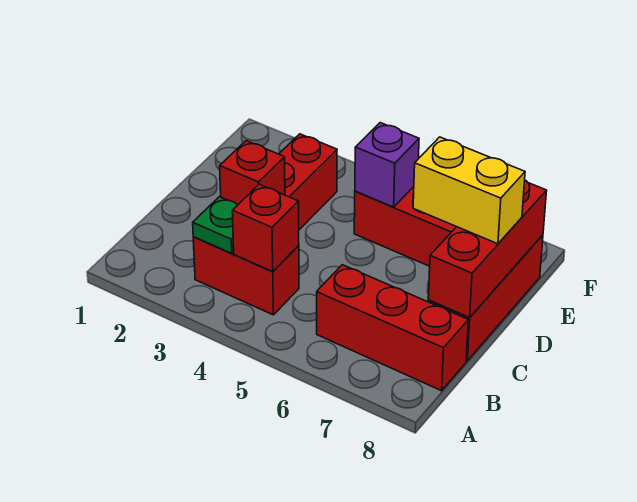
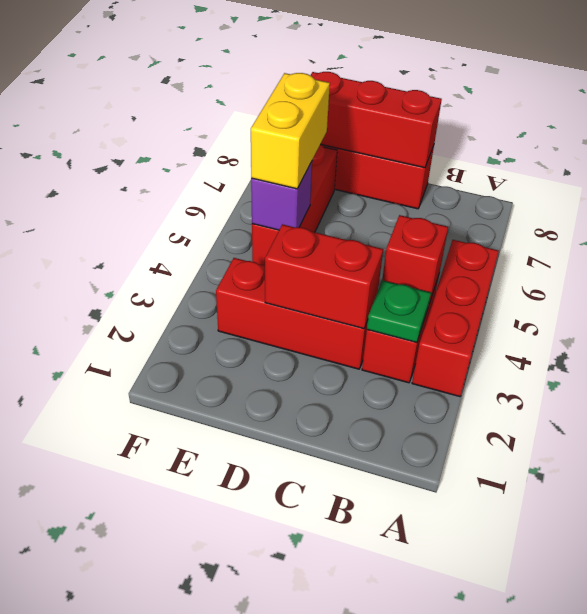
red brick B6:B8 level 1 -> red brick A3:A5 level 1
red brick C3 level 2 -> red brick C3:D3 level 2
yellow brick D7:D8 level 3 -> yellow brick E5:E6 level 3

